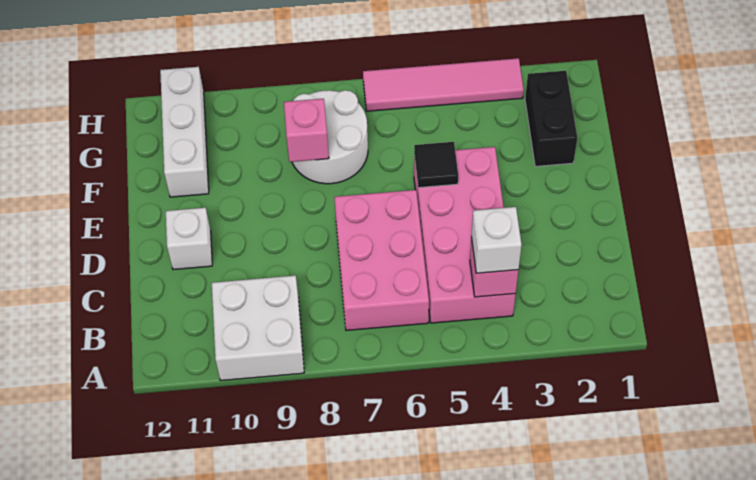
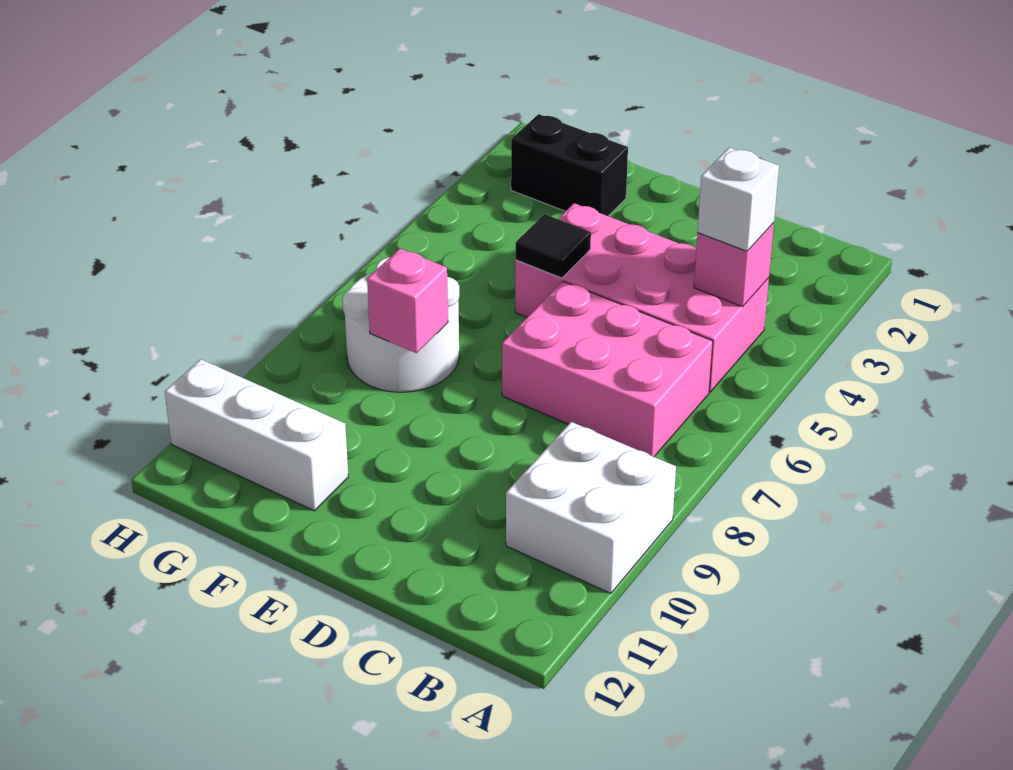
white brick D11 level 1 -> none
pink tile H3:H6 level 1 -> none

